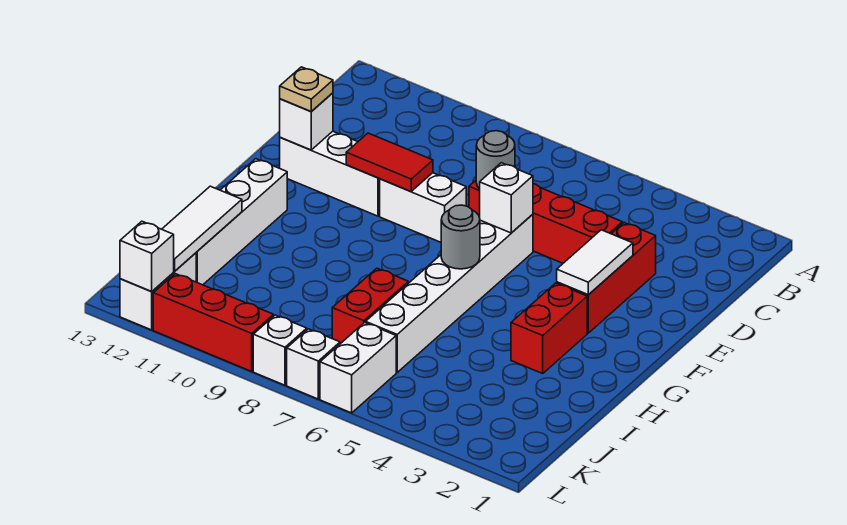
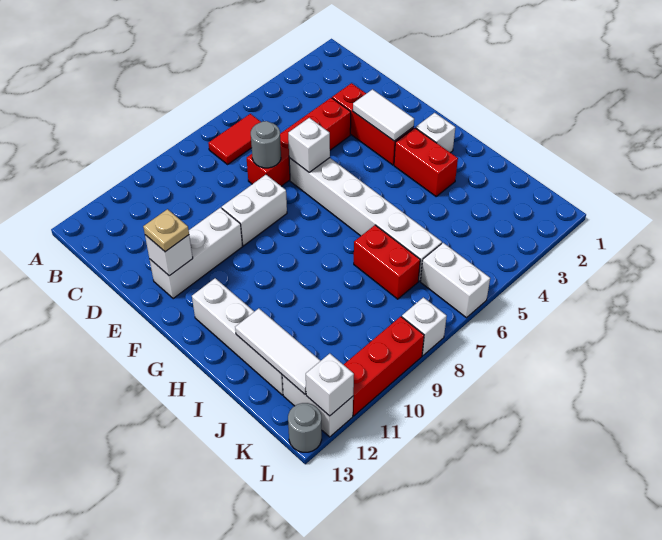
red tile E9:E10 level 2 -> red tile B6:B7 level 1
grey round brick G6 level 2 -> grey round brick L13 level 1
white brick L7 level 1 -> white brick G2 level 1

